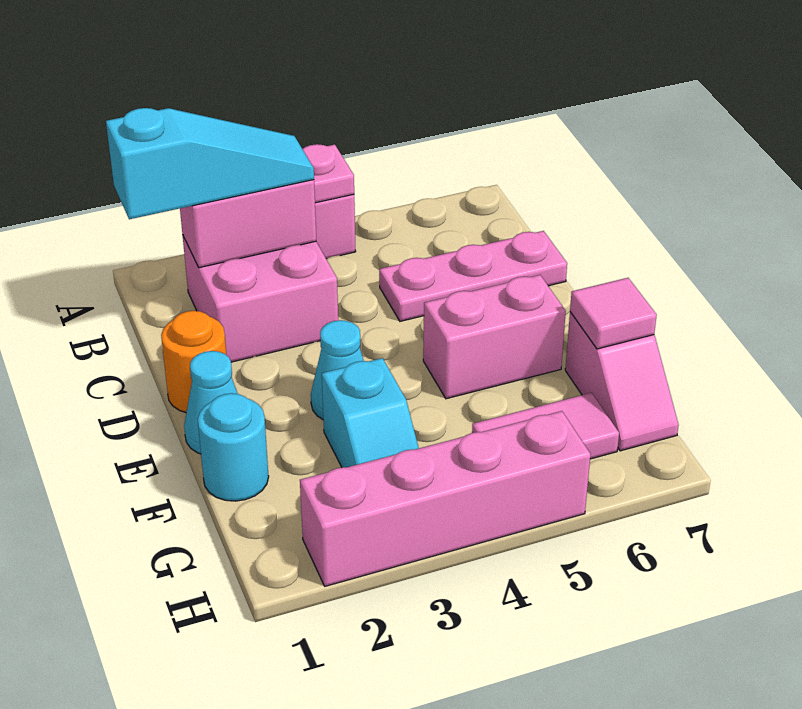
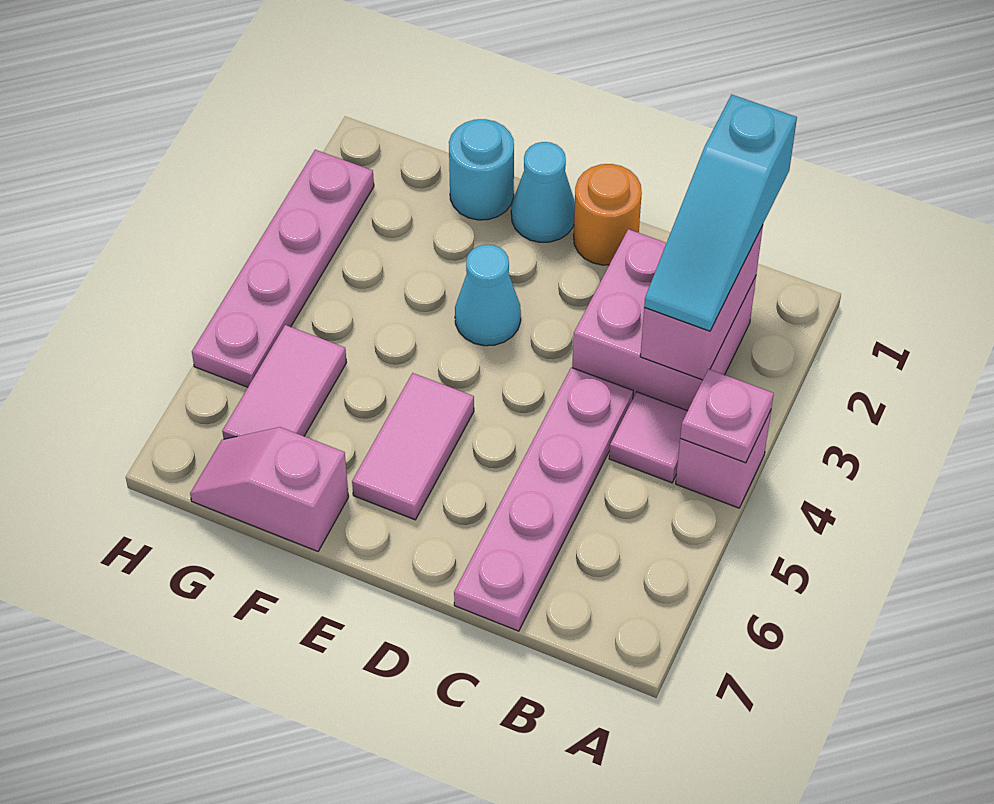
pink plate C5:C7 level 1 -> pink plate C4:C7 level 1
pink brick E5:E6 level 1 -> pink tile E5:E6 level 1
cyan slope F3:G3 level 1 top F -> none
pink tile F7 level 2 -> pink tile B4 level 1
pink brick H2:H5 level 1 -> pink plate H2:H5 level 1

